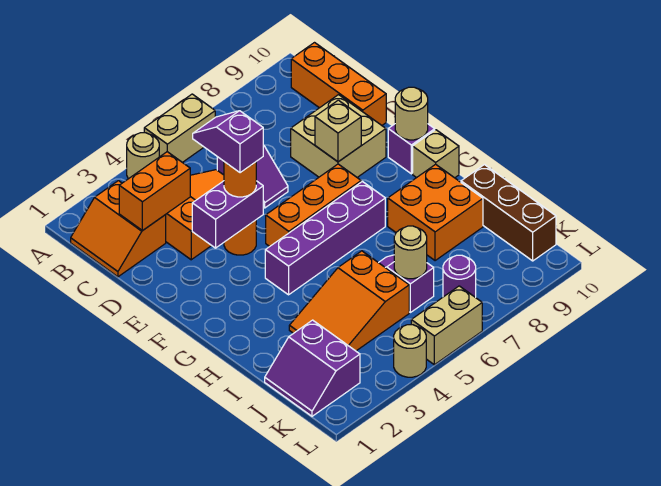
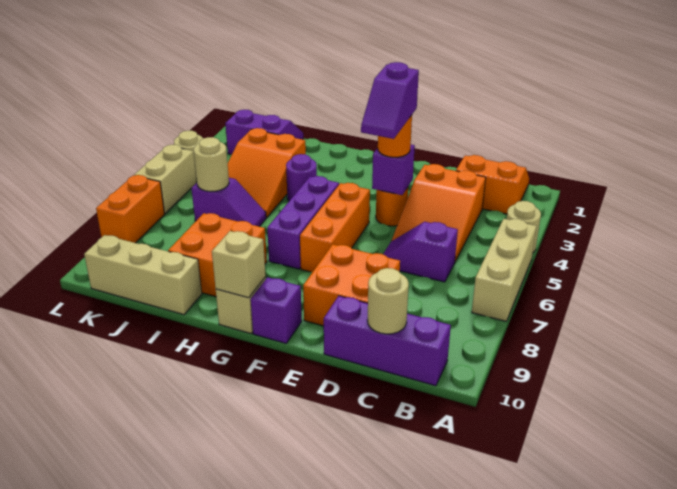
tan brick A5:A6 level 1 -> tan brick A5:A7 level 1
orange brick B10:D10 level 1 -> purple brick B10:D10 level 1
orange brick C2:C3 level 2 -> orange brick L7:L8 level 1
purple slope D4:E4 level 4 top E -> purple slope E4:E5 level 4 top 4
tan brick D8:E9 level 1 -> orange brick D8:E9 level 1
purple brick E3:E4 level 2 -> purple brick E4 level 2
tan brick E8 level 2 -> tan brick G10 level 2
tan round brick F10 level 2 -> tan round brick C10 level 2
purple brick G4:G7 level 1 -> purple brick G5:G7 level 1
orange slope I3:J5 level 1 top 5 -> orange slope I3:J5 level 1 top 3
brown brick I10:K10 level 1 -> tan brick I10:K10 level 1
purple round brick K7 level 1 -> purple round brick H4 level 1

